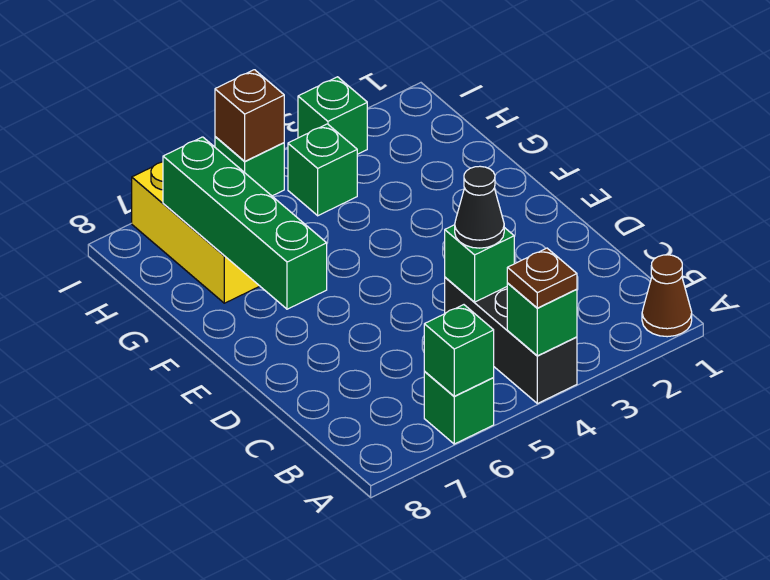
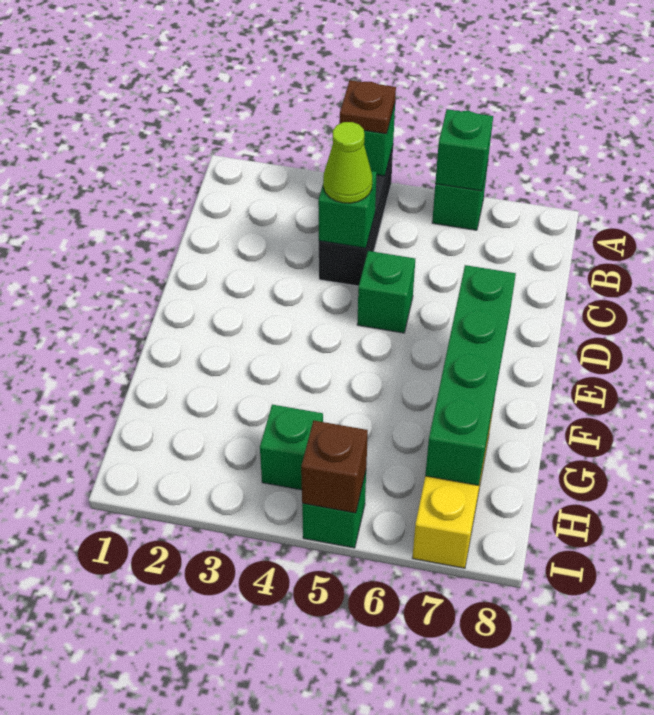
brown cone A1 level 1 -> none
black cone C4 level 3 -> lime cone C4 level 3
green brick I3 level 1 -> green brick D5 level 1

